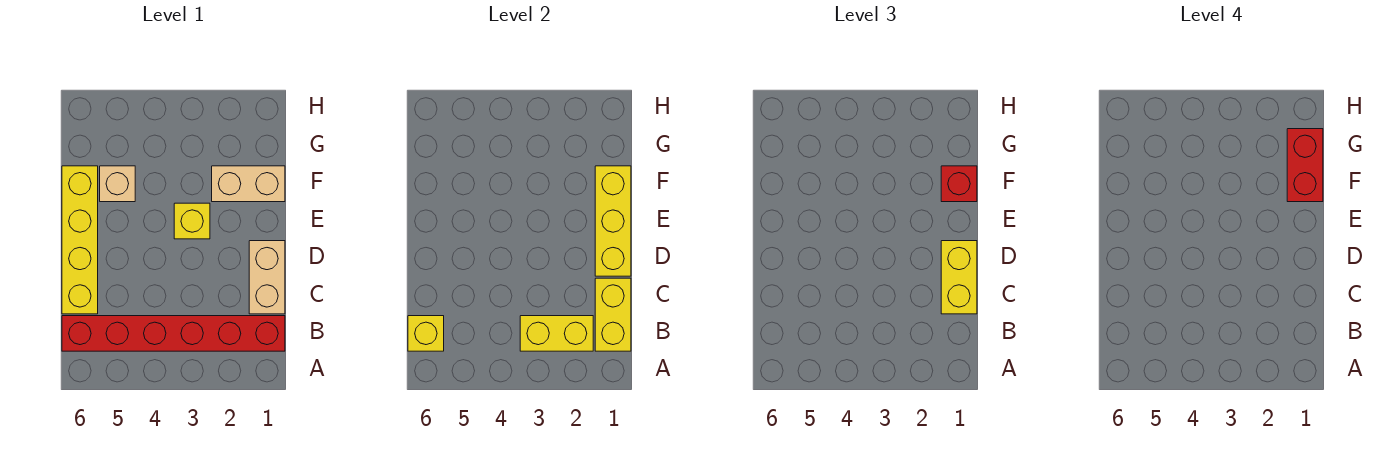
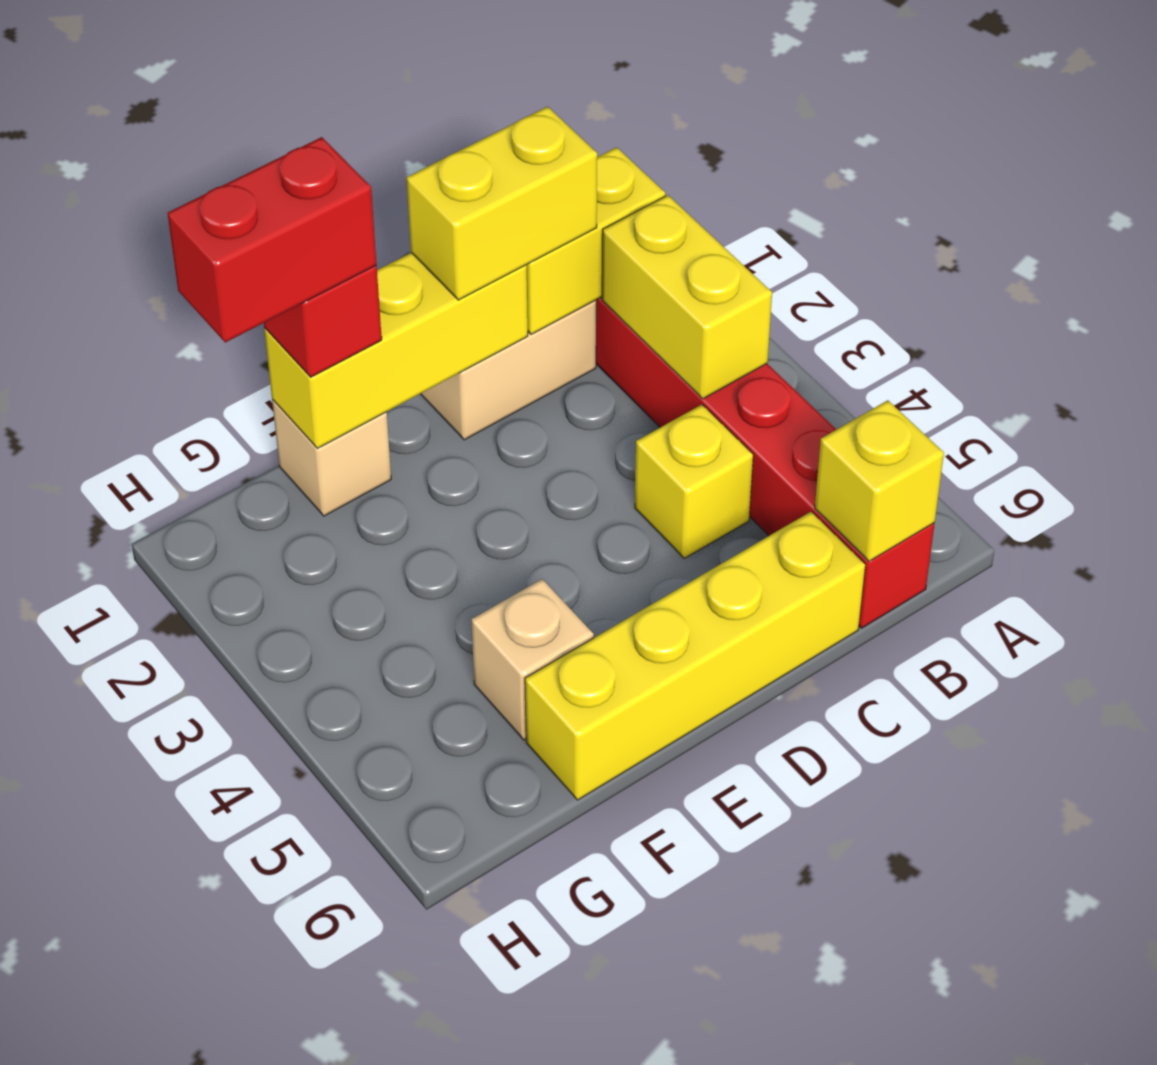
yellow brick E3 level 1 -> yellow brick C4 level 1
tan brick F1:F2 level 1 -> tan brick F1 level 1

